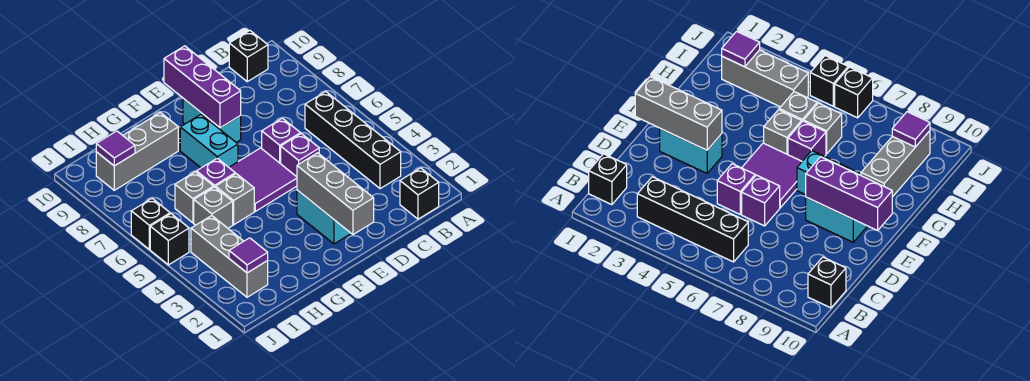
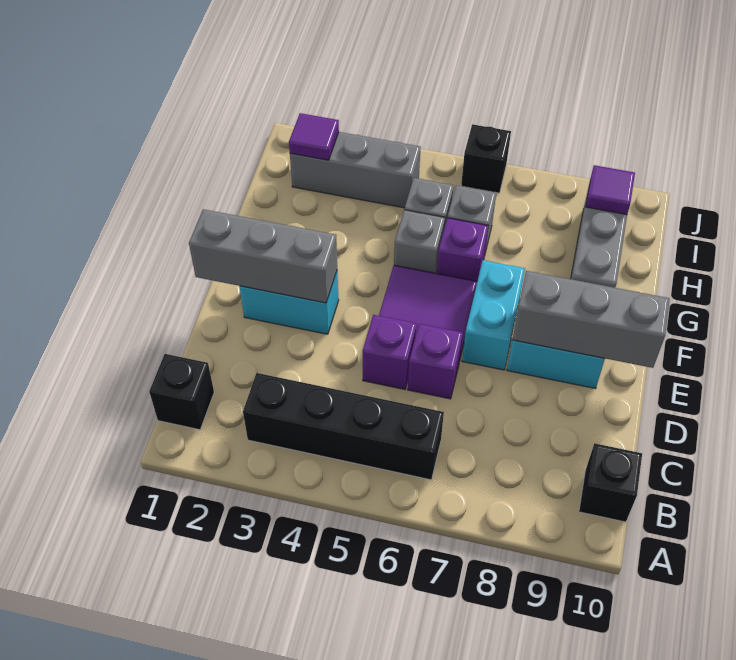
purple brick E8:E10 level 2 -> grey brick E8:E10 level 2
cyan brick F7:F8 level 1 -> cyan brick E7:F7 level 1
black brick J5 level 1 -> none

